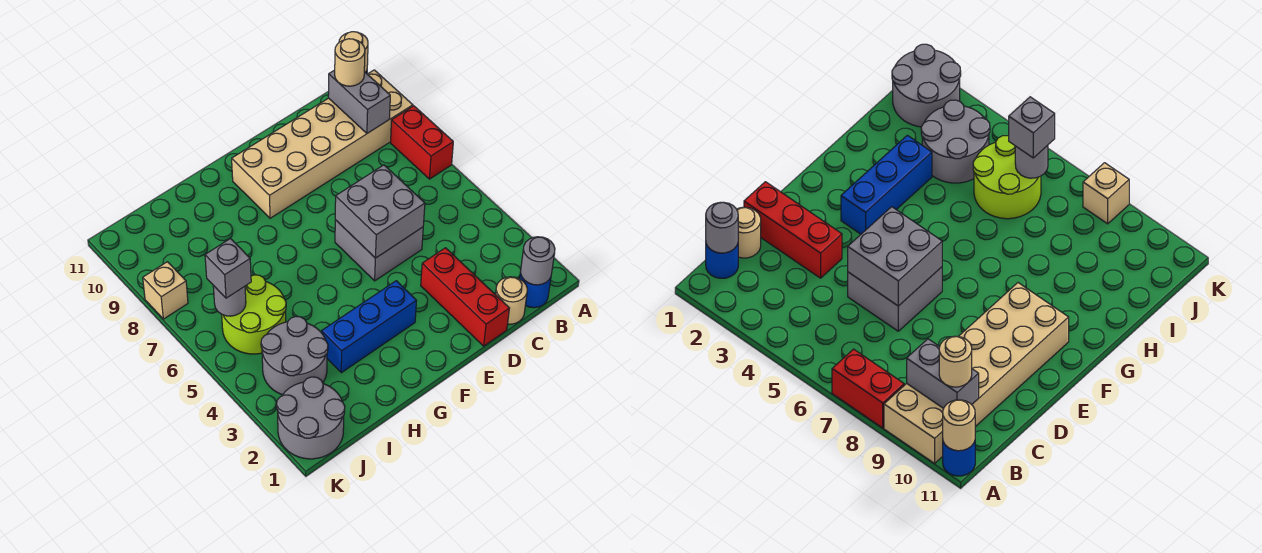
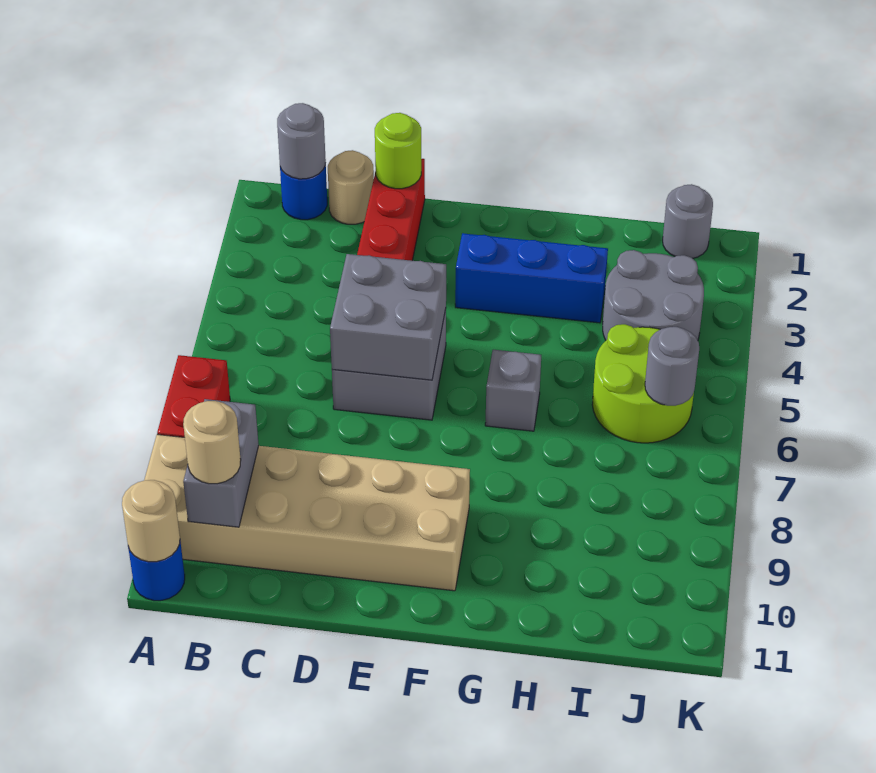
none -> lime round brick D1 level 2
grey round brick J1:K2 level 1 -> grey round brick J1 level 1
grey brick J6 level 3 -> grey brick G6 level 1
tan brick K8 level 1 -> none

